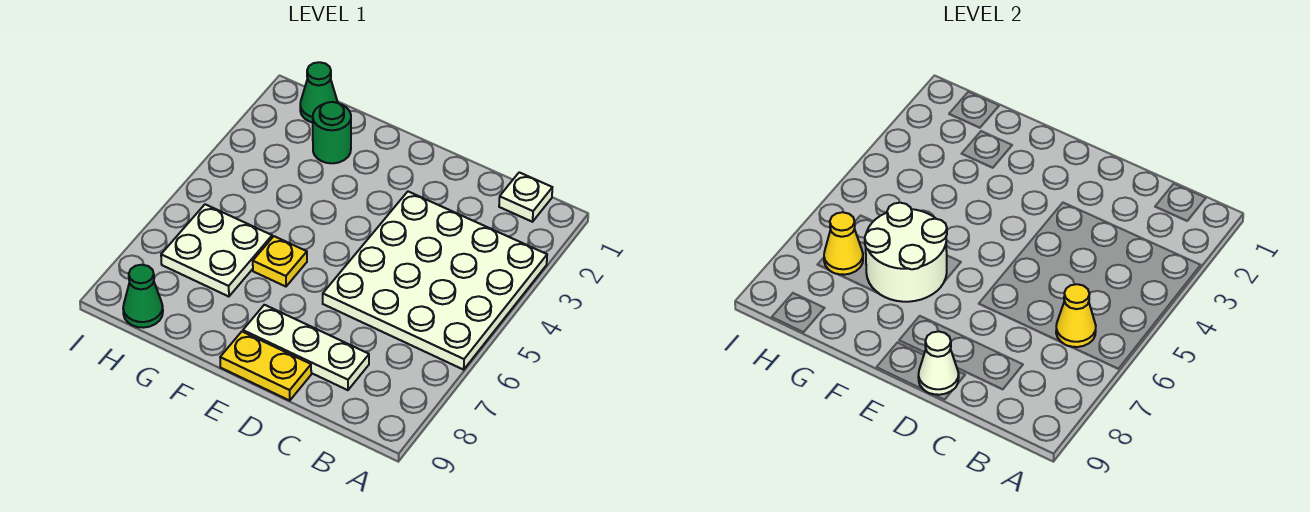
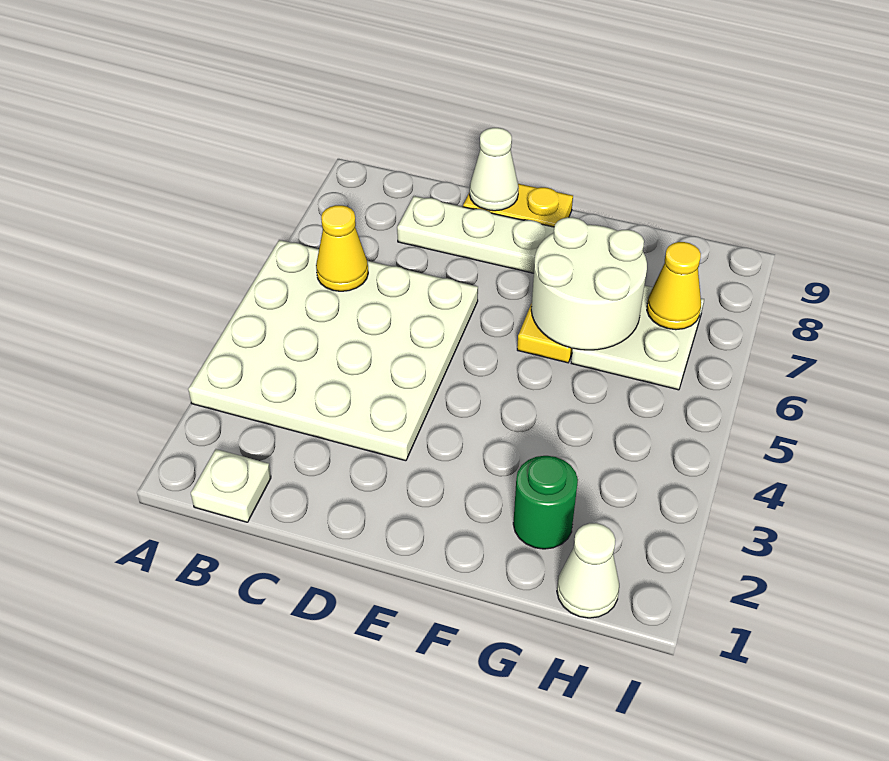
green cone H1 level 1 -> white cone H1 level 1
green cone H9 level 1 -> none

